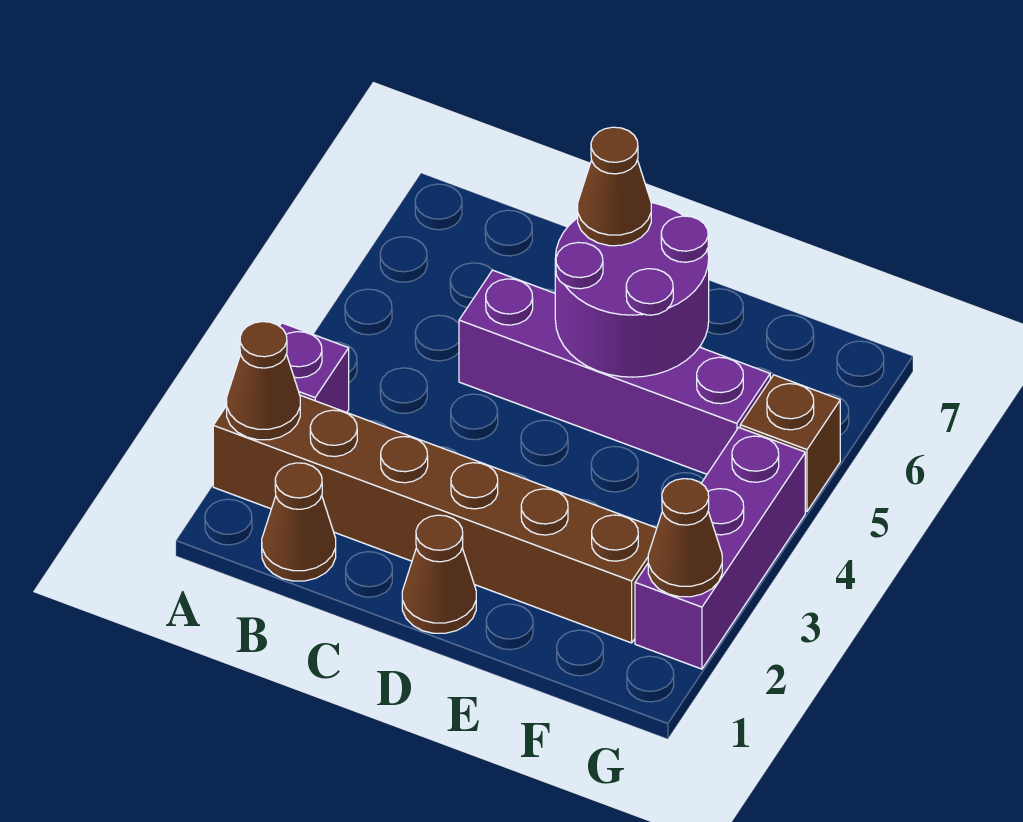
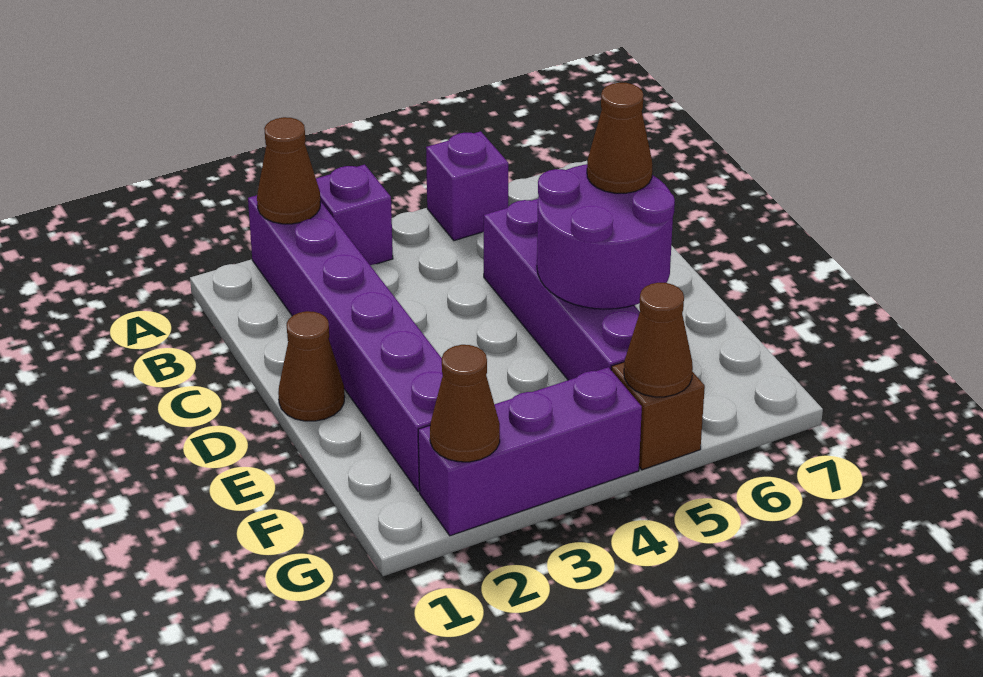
brown brick A2:F2 level 1 -> purple brick A2:F2 level 1
none -> purple brick A5 level 1
brown cone B1 level 1 -> brown cone G5 level 2

